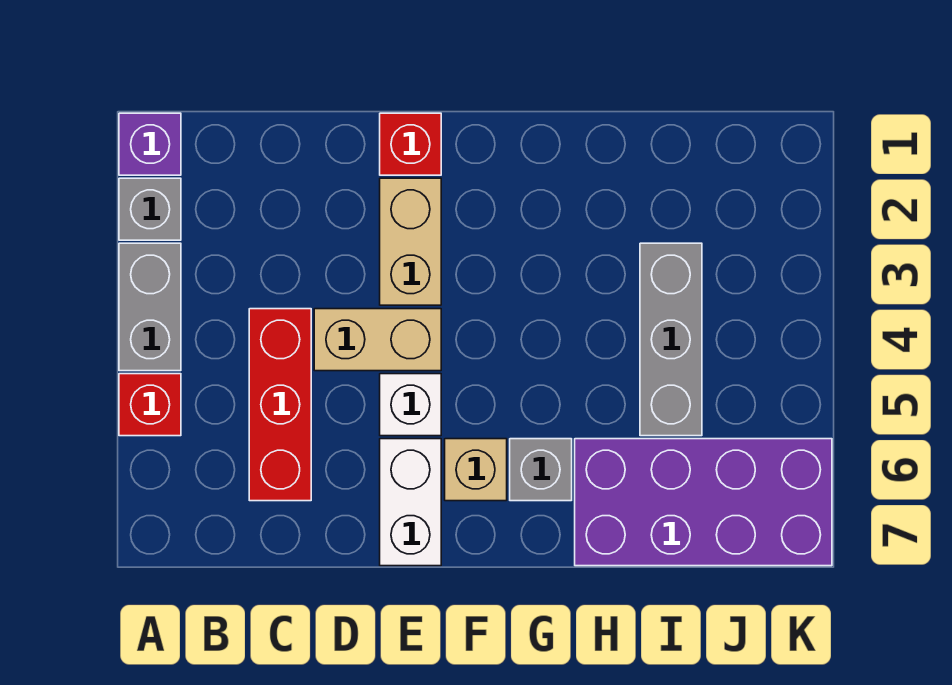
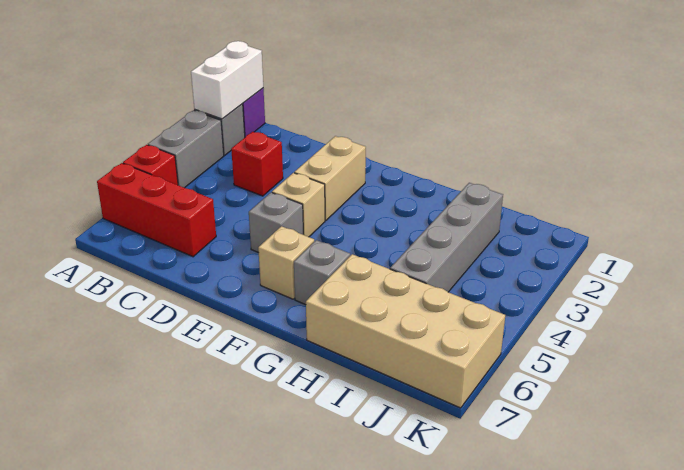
red brick C4:C6 level 1 -> red brick A6:C6 level 1
tan brick D4:E4 level 1 -> tan brick E4 level 1
red brick E1 level 1 -> red brick C3 level 1
white brick E5 level 1 -> grey brick E5 level 1
white brick E6:E7 level 1 -> white brick A1:A2 level 2
purple brick H6:K7 level 1 -> tan brick H6:K7 level 1
grey brick I3:I5 level 1 -> grey brick I2:I5 level 1

